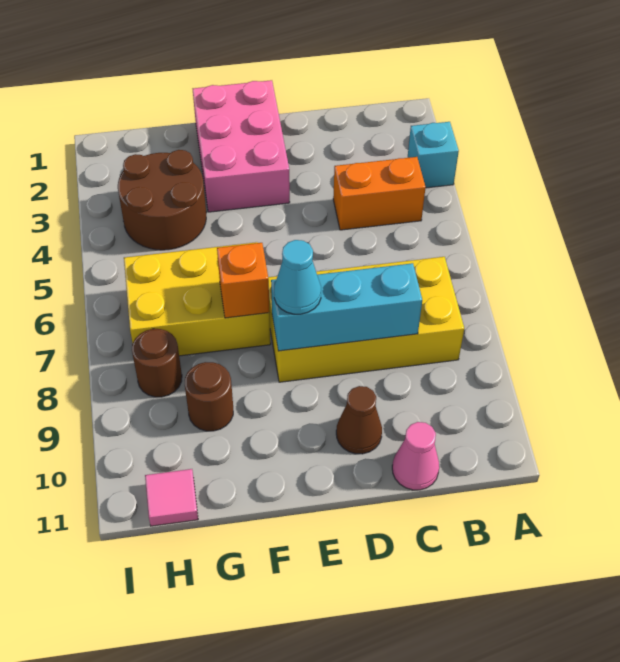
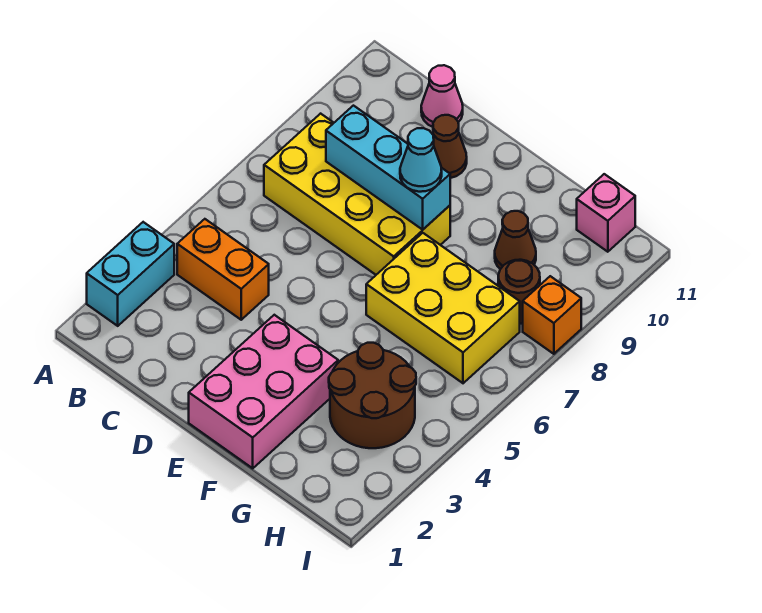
cyan brick A3 level 1 -> cyan brick A2:A3 level 1
orange brick F7 level 2 -> orange brick I8 level 1
brown round brick G9 level 1 -> brown cone G9 level 1
pink tile H11 level 1 -> pink brick H11 level 1

